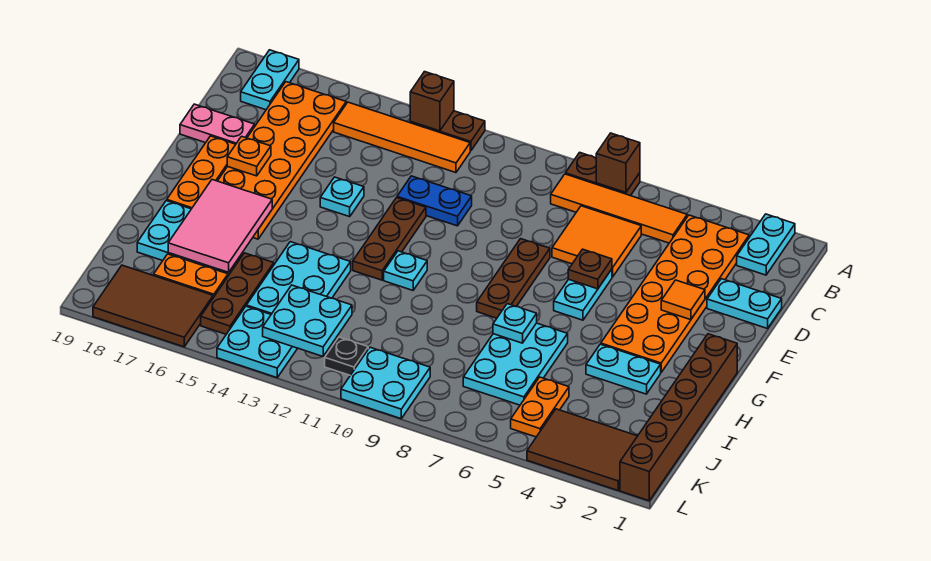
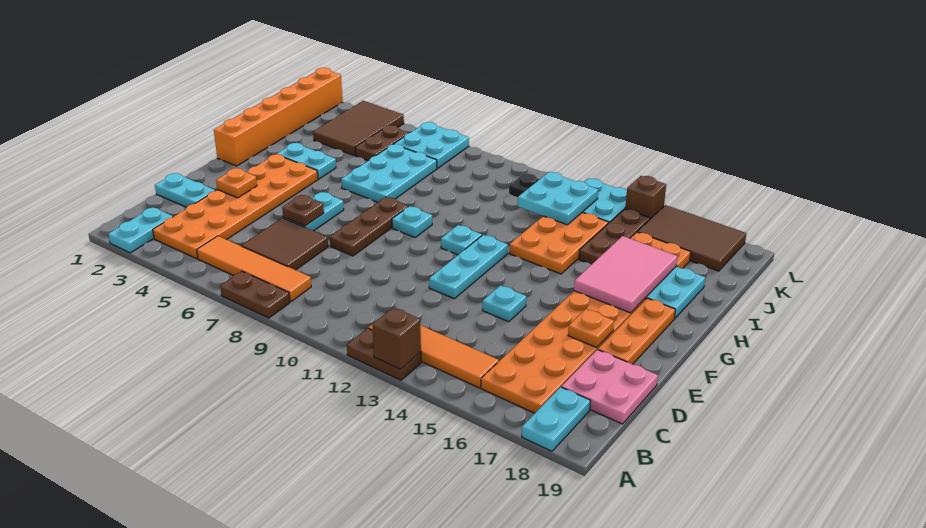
brown brick A7 level 2 -> brown brick L15 level 1
orange tile C6:D7 level 1 -> brown tile C6:D7 level 1
blue plate D11:D12 level 1 -> none
pink plate D18:D19 level 1 -> pink plate C18:D19 level 1
orange tile E3 level 2 -> orange plate E3 level 2
brown plate E12:G12 level 1 -> cyan plate E12:G12 level 1
brown brick G1:L1 level 1 -> orange brick G1:L1 level 1
cyan plate H7 level 2 -> cyan plate G9 level 1
cyan plate H13:J14 level 1 -> orange plate H13:J14 level 1
orange plate J5:K5 level 1 -> brown plate J5:K5 level 1
brown tile K2:L4 level 1 -> brown tile J3:L4 level 1
cyan plate K9:L10 level 1 -> cyan plate K6:L7 level 1

